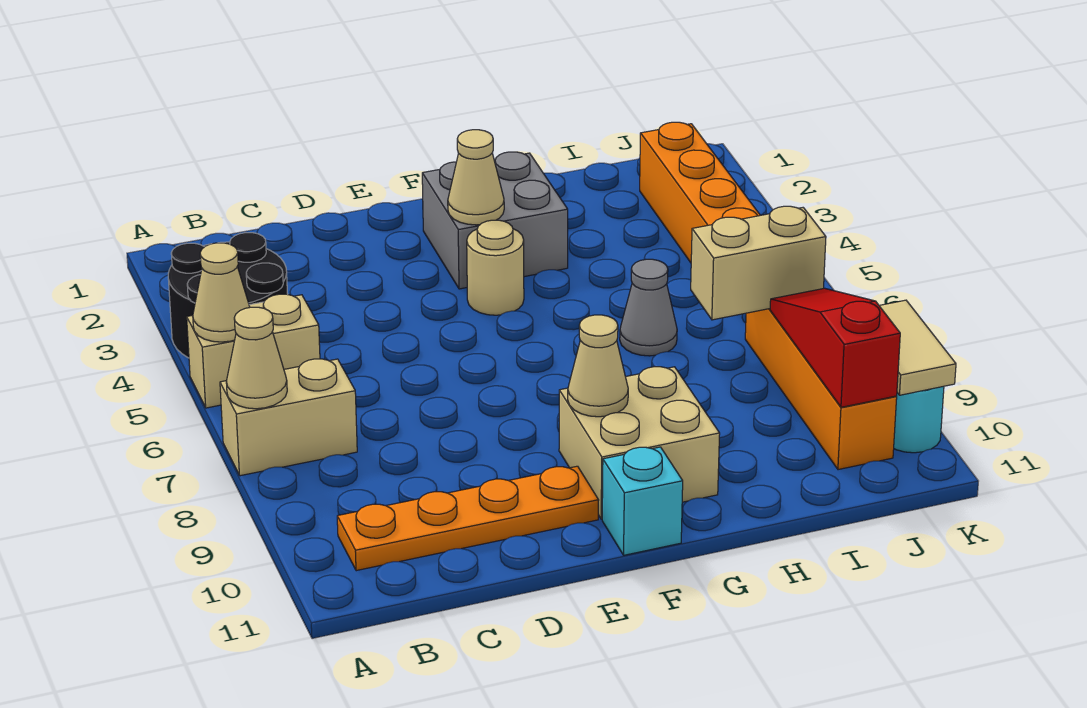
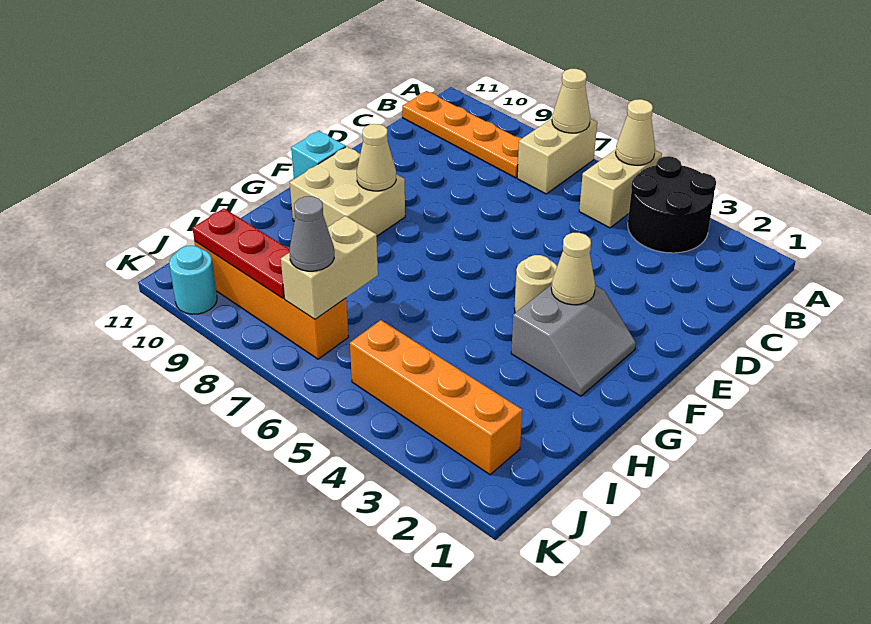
orange plate B10:E10 level 1 -> orange plate B8:B11 level 1
grey brick F2:G3 level 1 -> grey slope F2:G3 level 1 top 3
grey cone H6 level 1 -> grey cone J7 level 3
red slope J8:J10 level 2 top 10 -> red plate J8:J10 level 2
tan tile K9:K10 level 2 -> none

